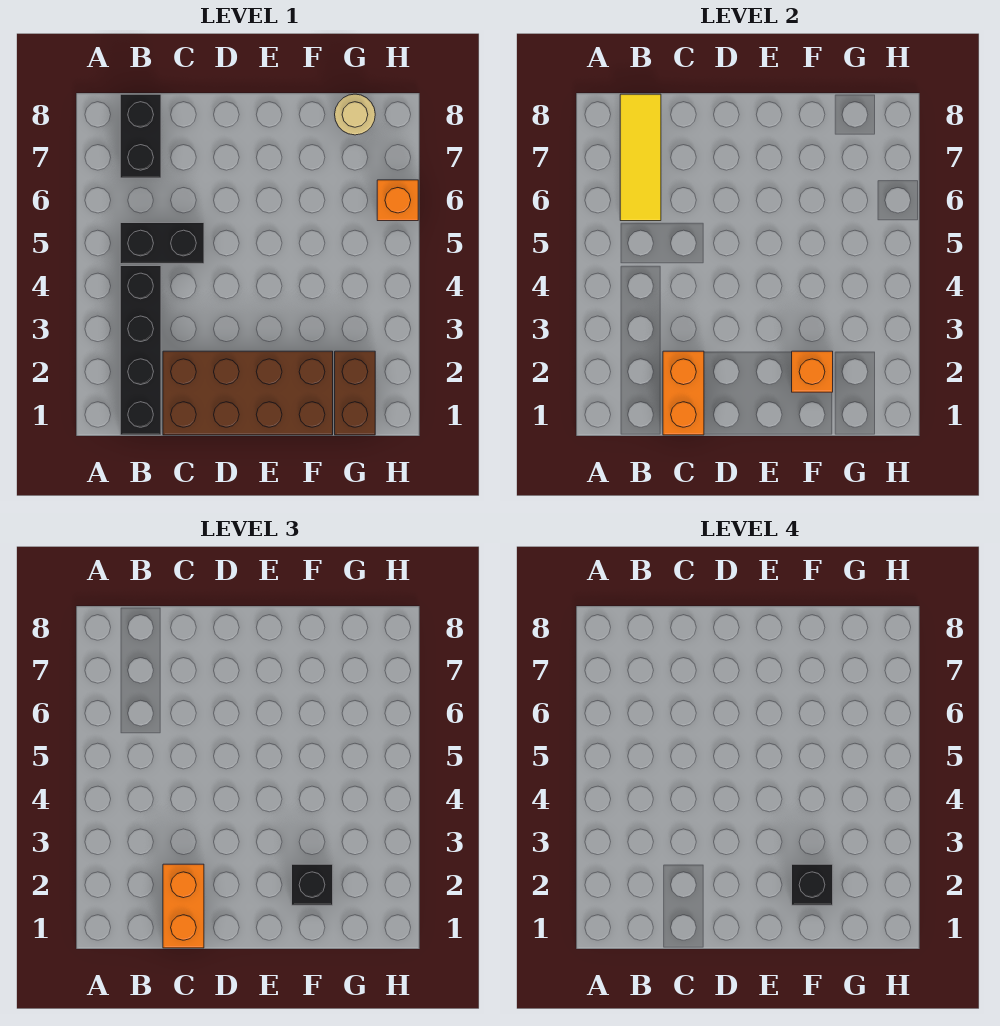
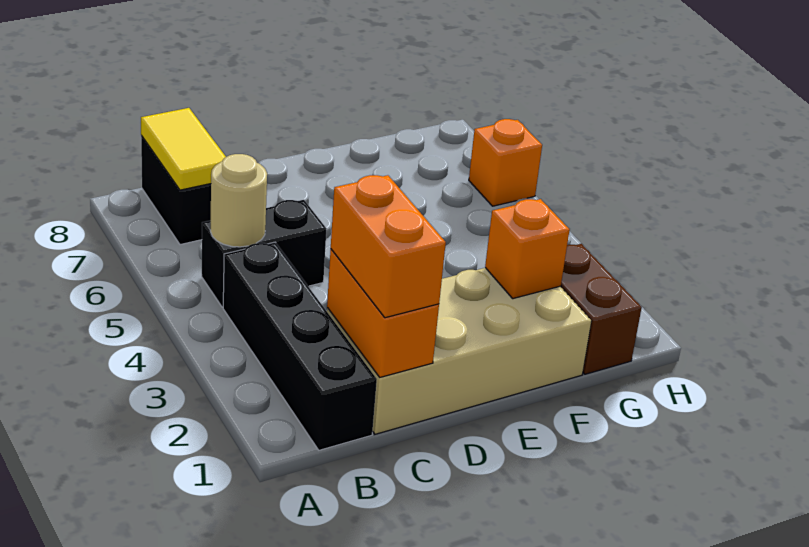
yellow tile B6:B8 level 2 -> yellow tile B7:B8 level 2
brown brick C1:F2 level 1 -> tan brick C1:F2 level 1
black brick F2 level 3 -> none
black brick F2 level 4 -> none
tan round brick G8 level 1 -> tan round brick B5 level 2

